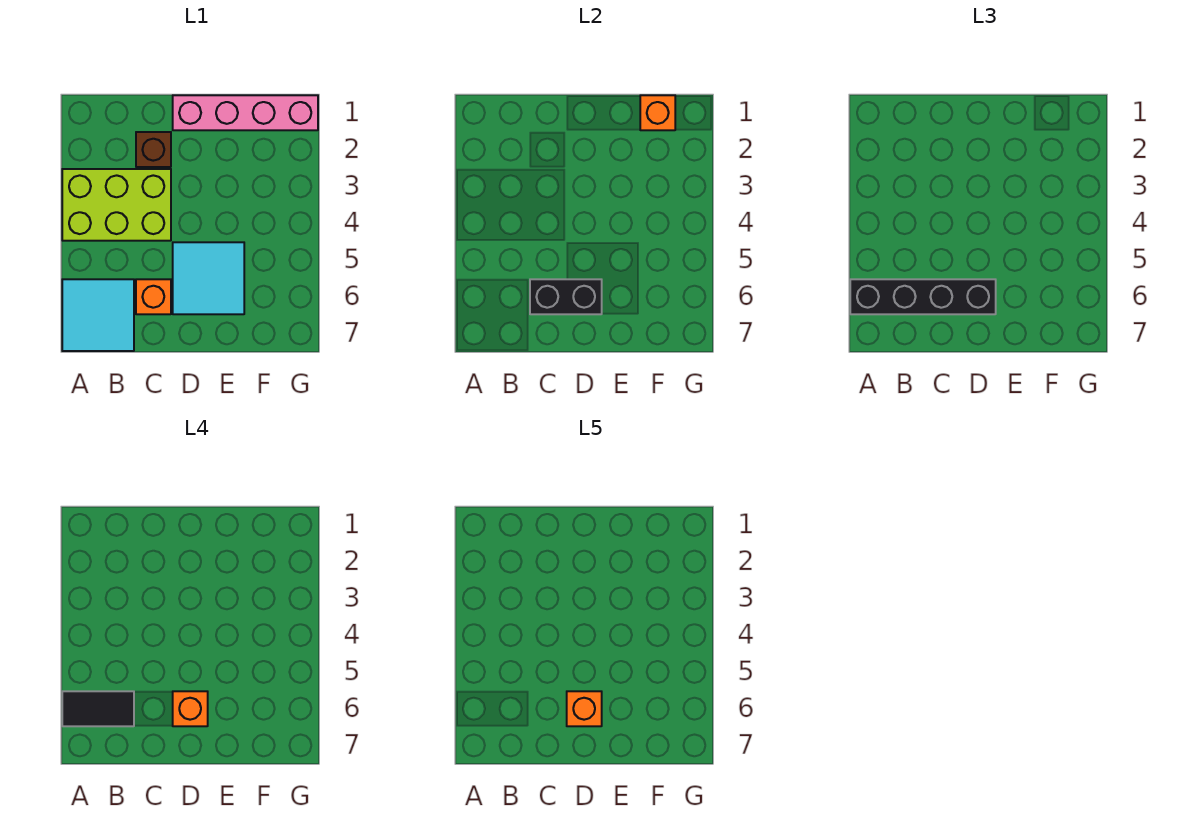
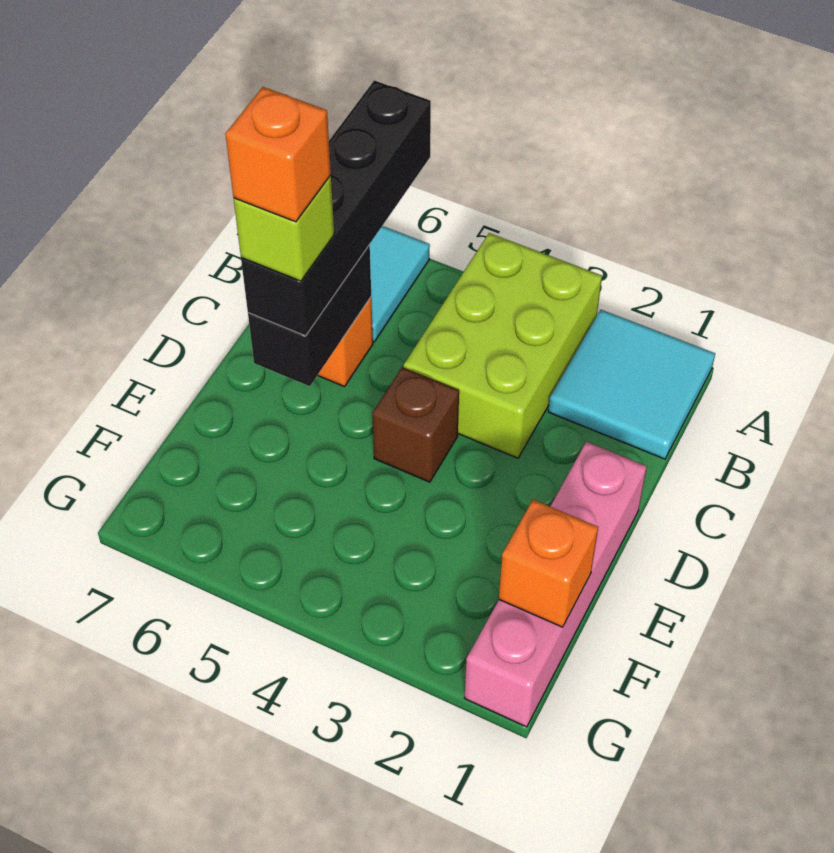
black tile A6:B6 level 4 -> none
brown brick C2 level 1 -> brown brick D4 level 1
cyan tile D5:E6 level 1 -> cyan tile A1:B2 level 1
orange brick D6 level 4 -> lime brick D6 level 4

